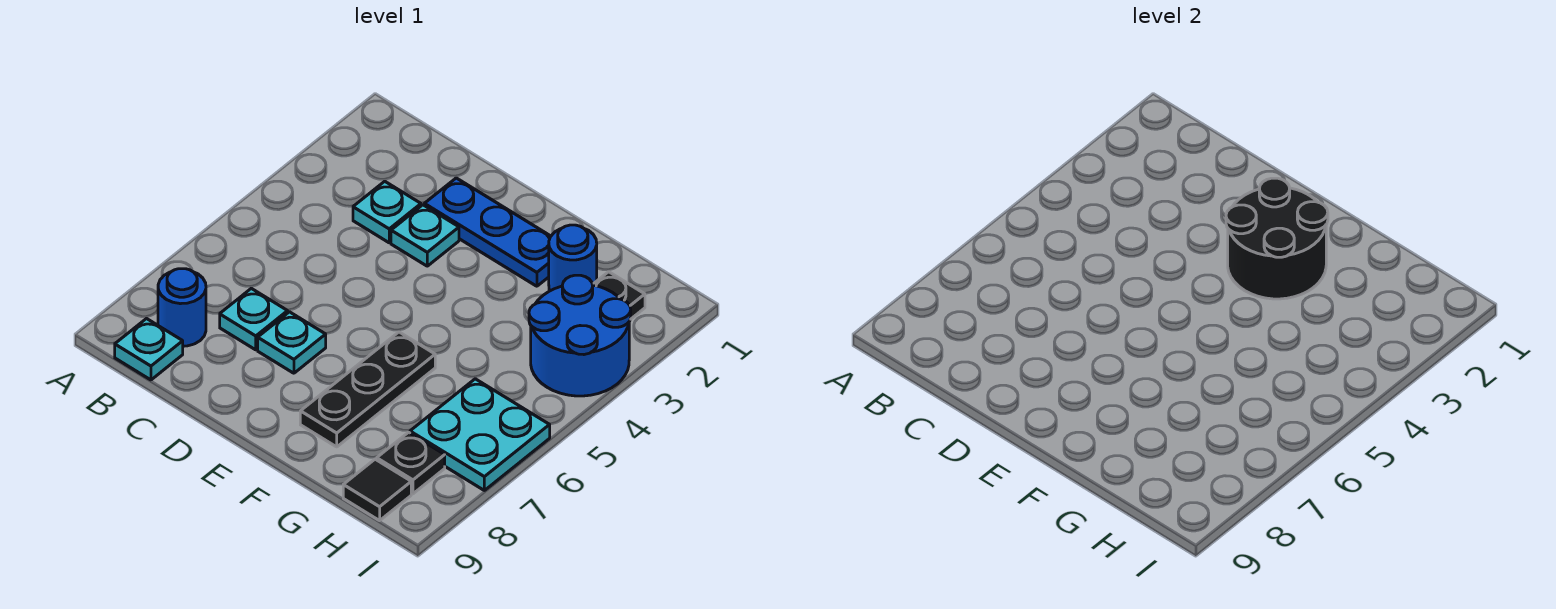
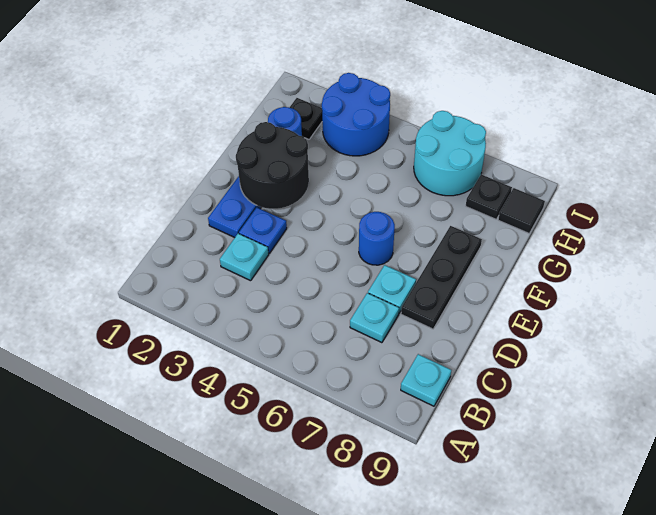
blue round brick B8 level 1 -> blue round brick E6 level 1
cyan plate D3 level 1 -> blue plate D3 level 1
black plate F6:F8 level 1 -> black plate D8:F8 level 1
cyan plate H6:I7 level 1 -> cyan round brick H6:I7 level 1

